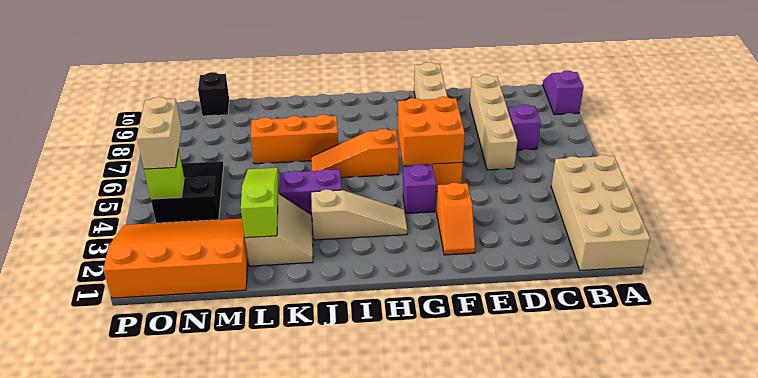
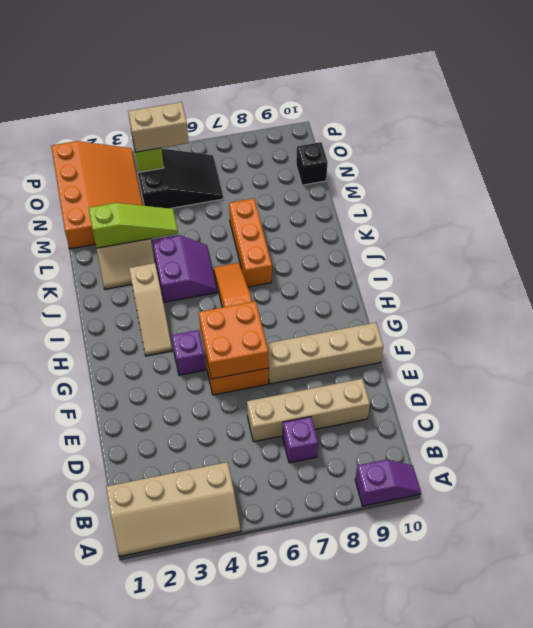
tan brick A1:B4 level 1 -> tan slope A1:B4 level 1 top B
orange slope F2:F3 level 1 top 3 -> none

